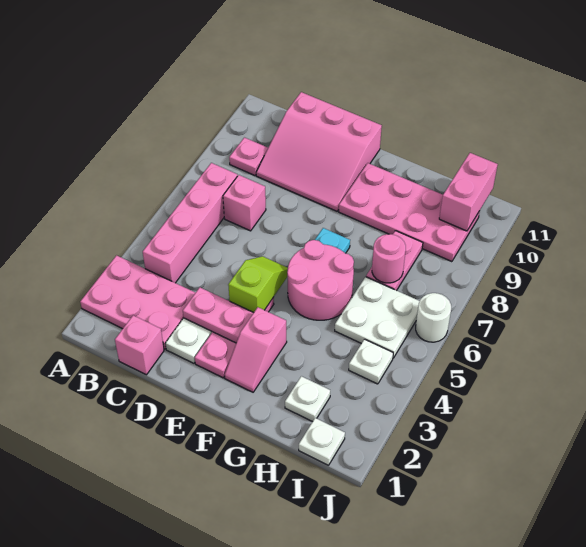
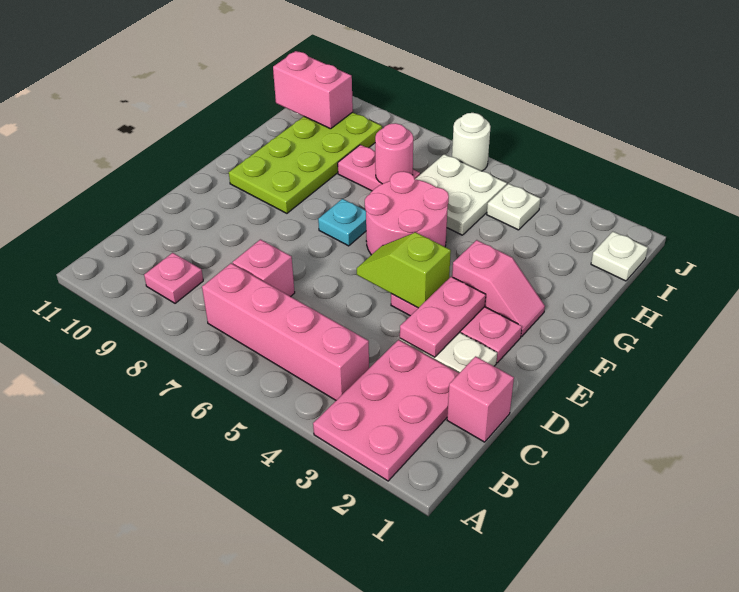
pink slope C9:E11 level 1 top 11 -> none
pink plate F9:I10 level 1 -> lime plate F9:I10 level 1
white plate H2 level 1 -> none

